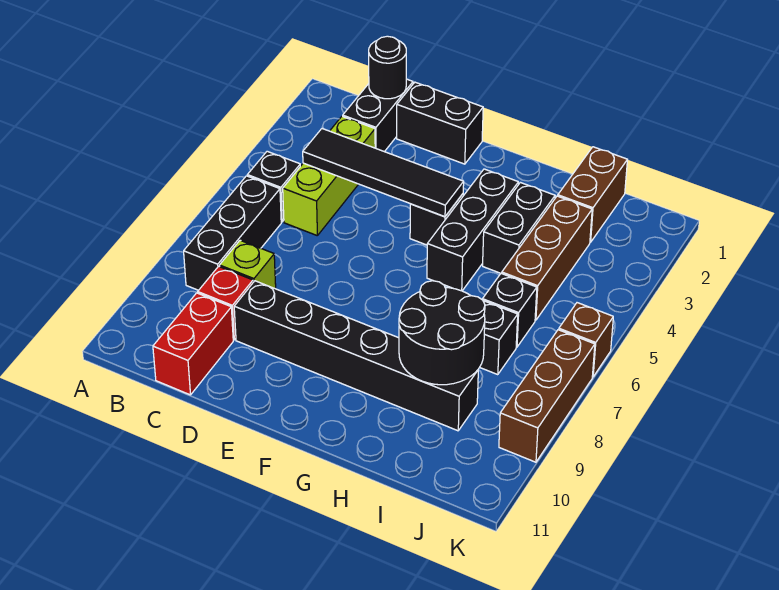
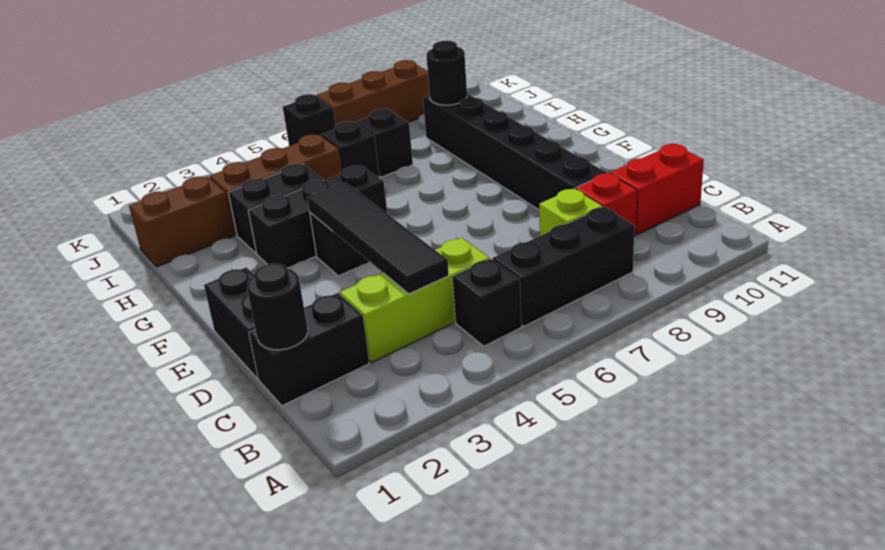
black round brick H8:I9 level 2 -> black round brick I9 level 2
brown brick K6 level 1 -> black brick K6 level 1

